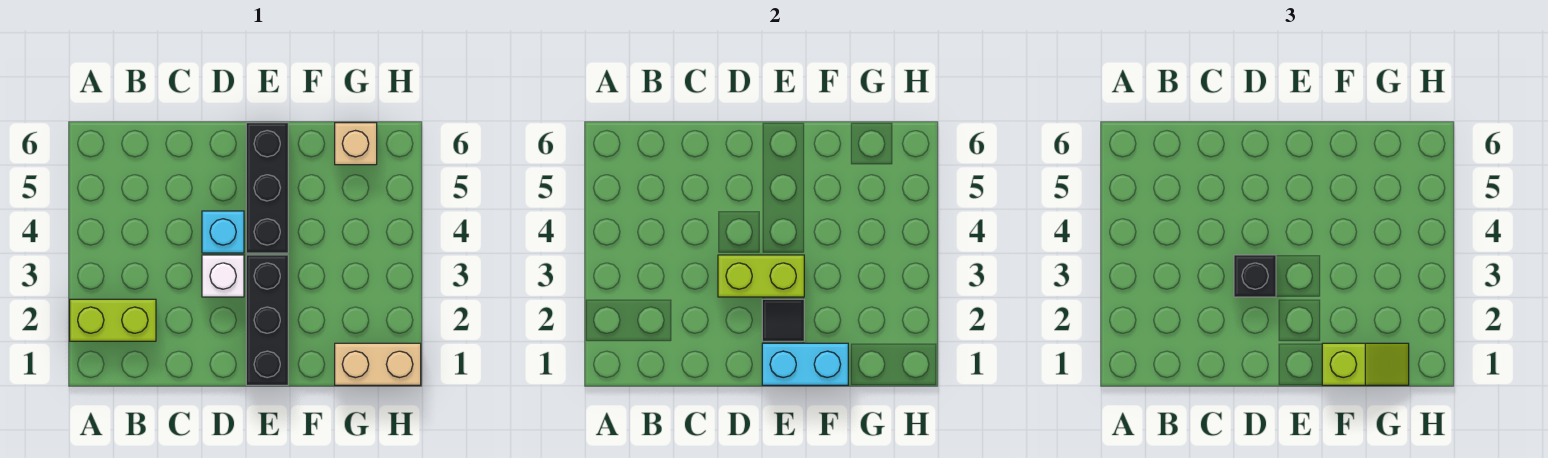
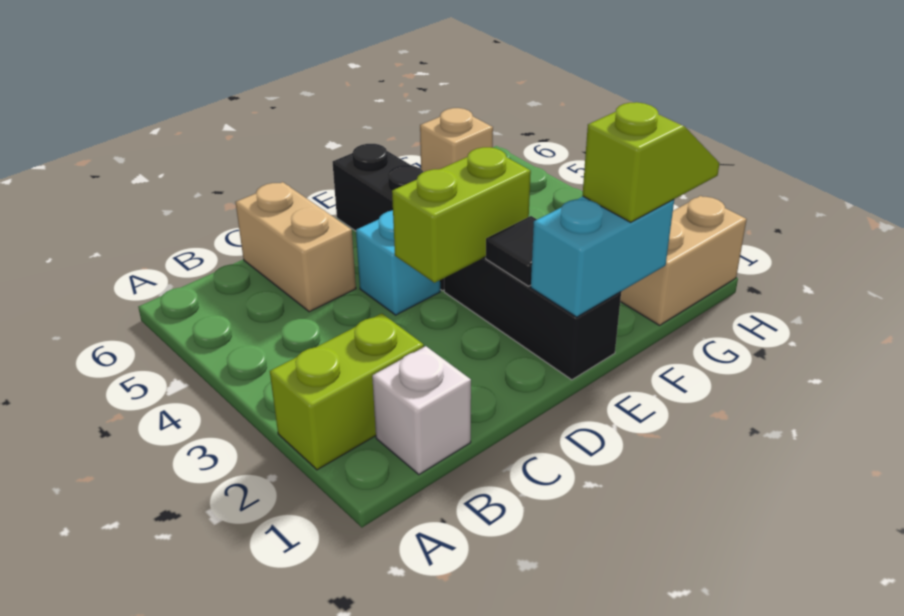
none -> tan brick C5:C6 level 1
white brick D3 level 1 -> white brick B1 level 1
black brick D3 level 3 -> none

